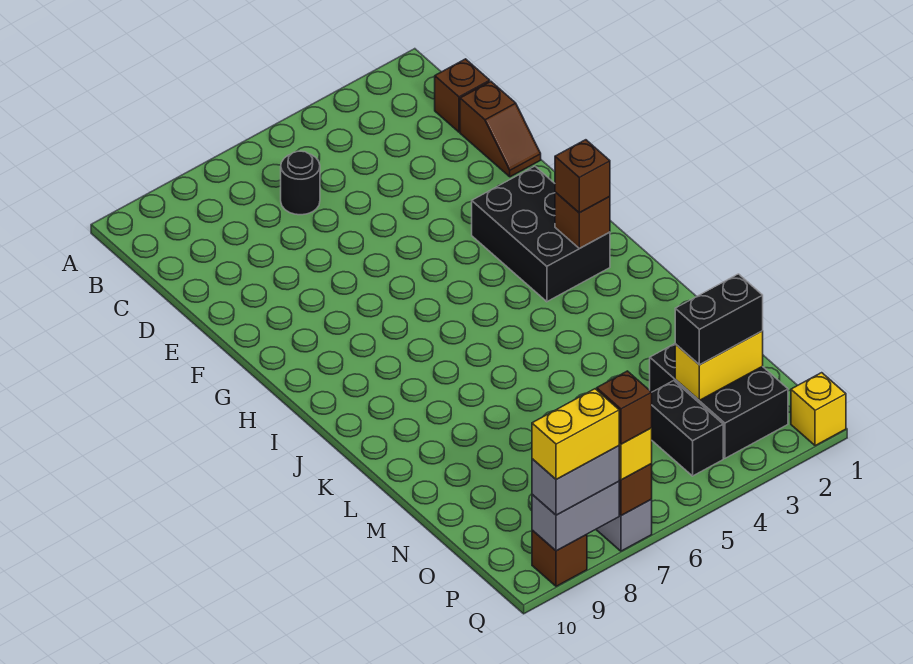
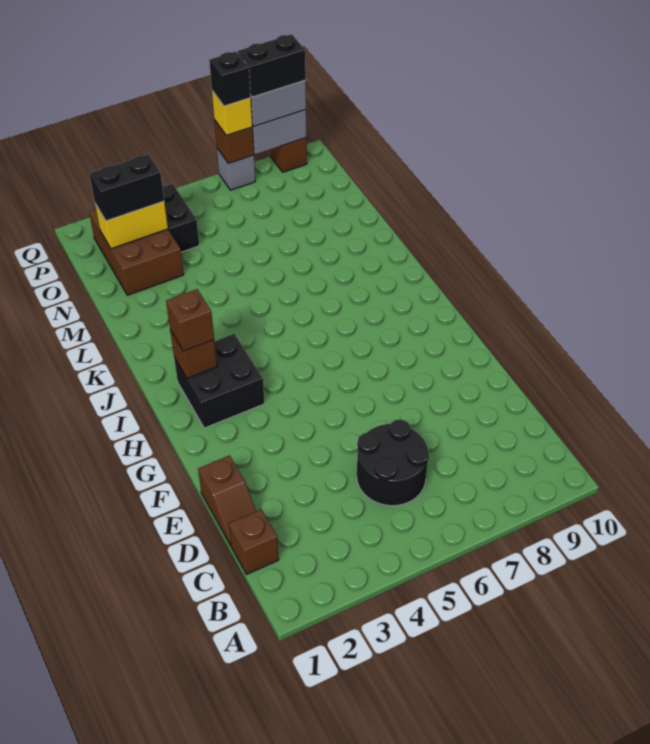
black round brick C6 level 1 -> black round brick C5:D6 level 1
brown slope D1:E1 level 1 top D -> brown slope D1:E1 level 1 top E
black brick G2:I3 level 1 -> black brick H2:I3 level 1
black brick N2:P3 level 1 -> brown brick N2:P3 level 1
yellow brick Q1 level 1 -> none
brown brick Q7 level 4 -> black brick Q7 level 4
yellow brick Q8:Q9 level 4 -> black brick Q8:Q9 level 4

